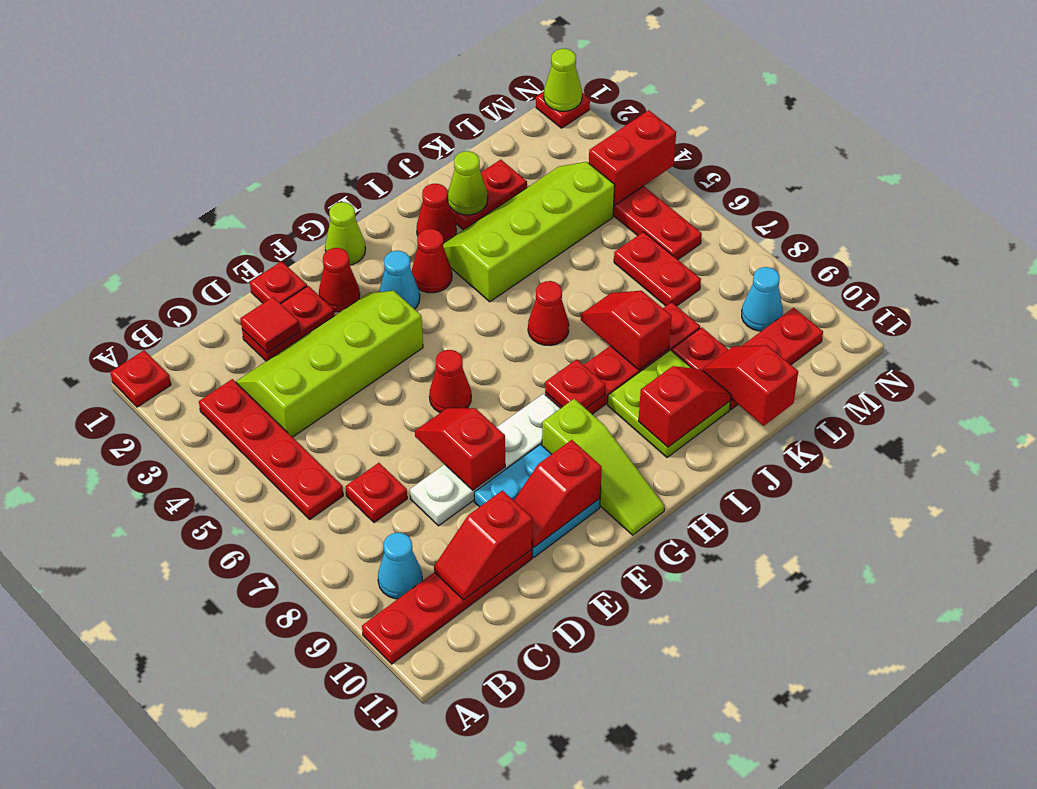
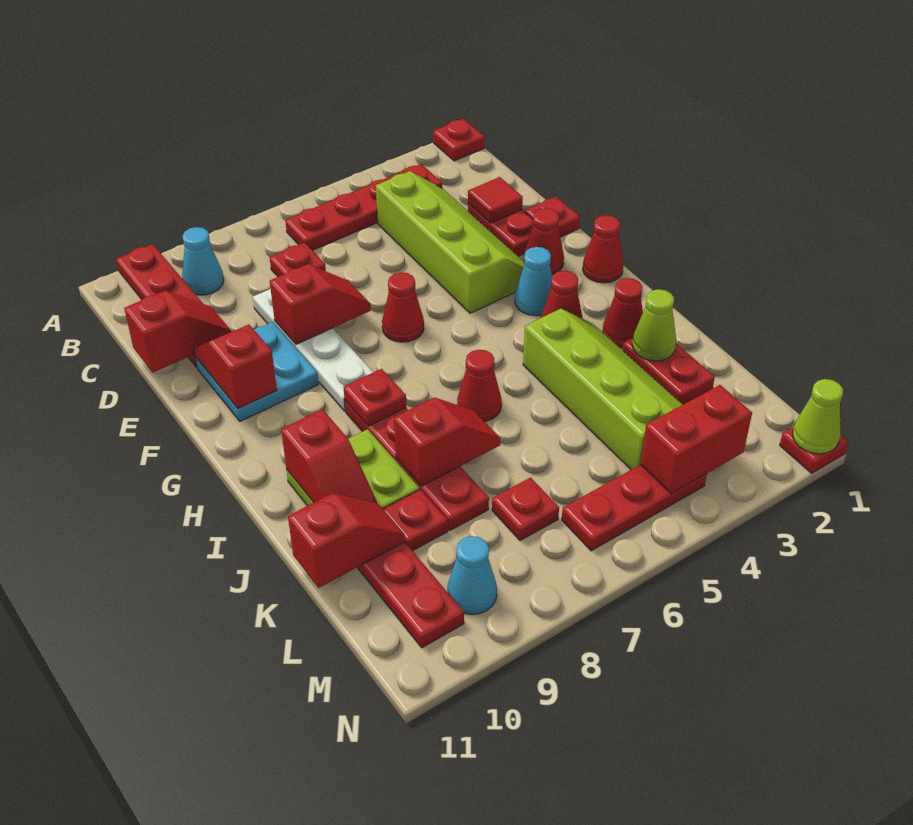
red slope C10:D10 level 2 top D -> red slope D10:D11 level 2 top 11
lime cone G1 level 1 -> red cone G1 level 1
lime slope G9:G11 level 1 top 9 -> none
red plate L6:L7 level 1 -> red plate L7 level 1
red brick M4:N4 level 2 -> red brick M3:M4 level 2

